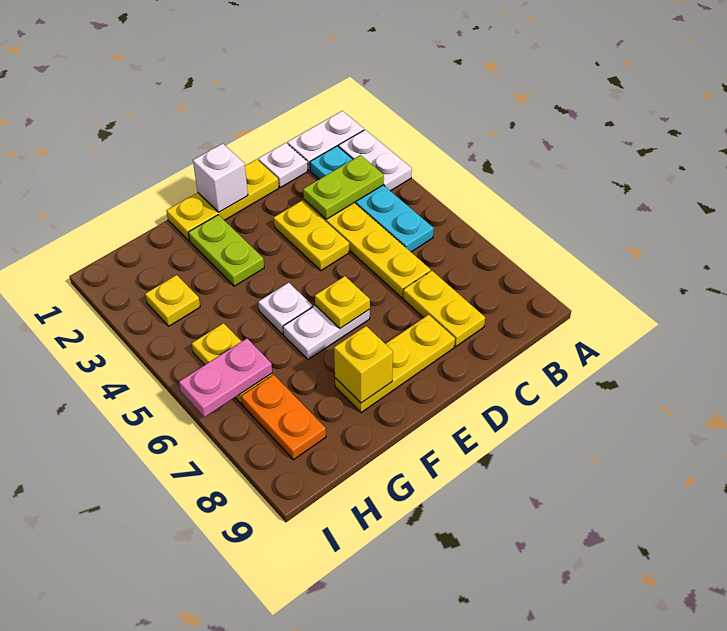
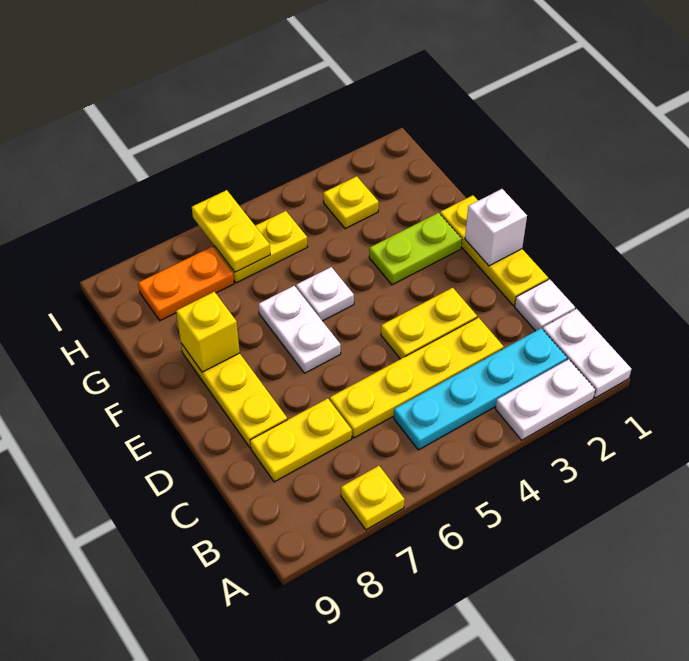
lime plate B3:C3 level 2 -> none
yellow plate E6 level 2 -> yellow plate A7 level 1
pink plate H6:I6 level 2 -> yellow plate H6:I6 level 2

